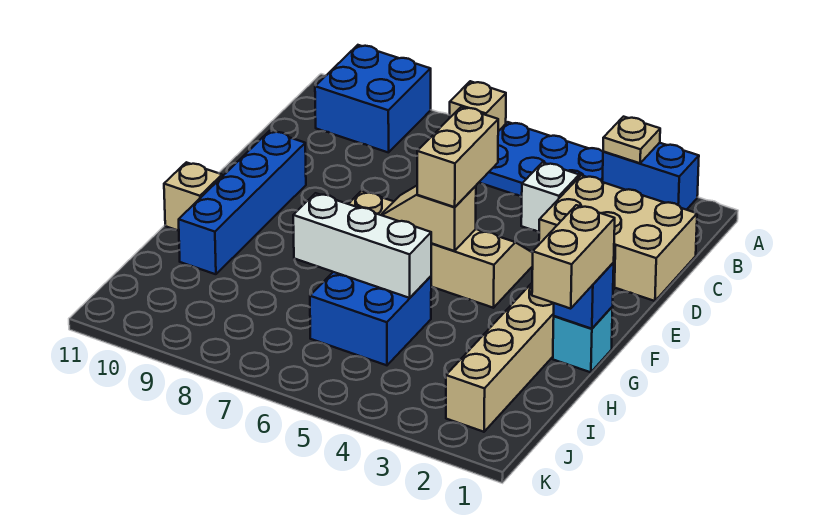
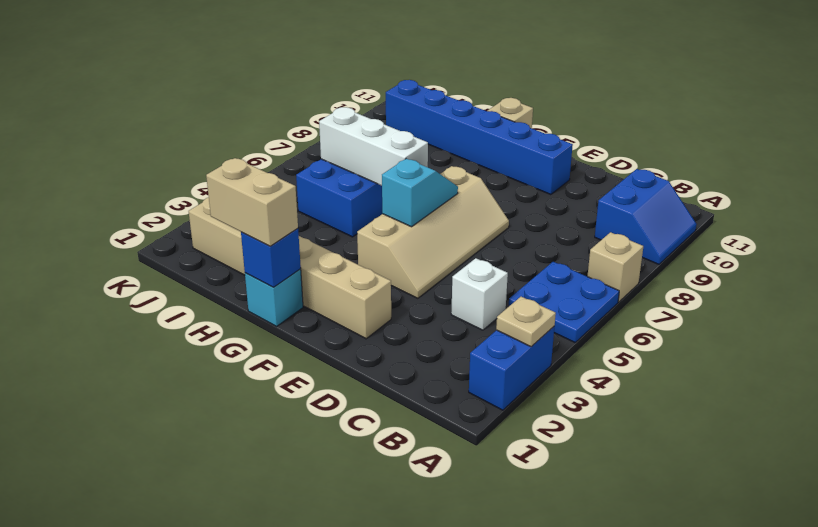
blue plate A4:B6 level 1 -> blue plate A5:B6 level 1
blue brick A9:B10 level 1 -> blue slope A9:B10 level 1 top B
tan brick C1:D3 level 1 -> none
tan brick E5:F5 level 3 -> none
blue brick E10:H10 level 1 -> blue brick E10:J10 level 1
tan slope F5:F6 level 2 top 5 -> cyan slope F5:F6 level 2 top 5
white brick H5:H7 level 2 -> white brick G6:I6 level 2

